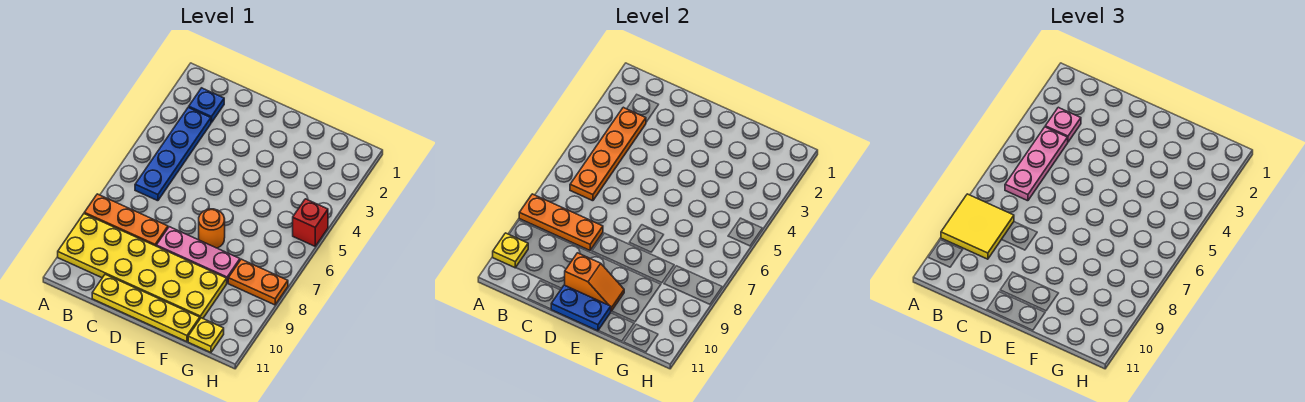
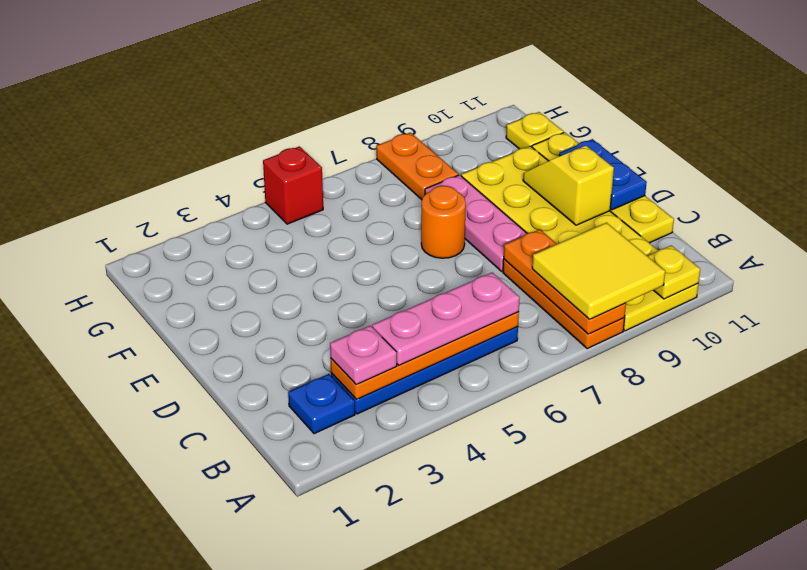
orange slope D10:E10 level 2 top D -> yellow slope D10:E10 level 2 top D

